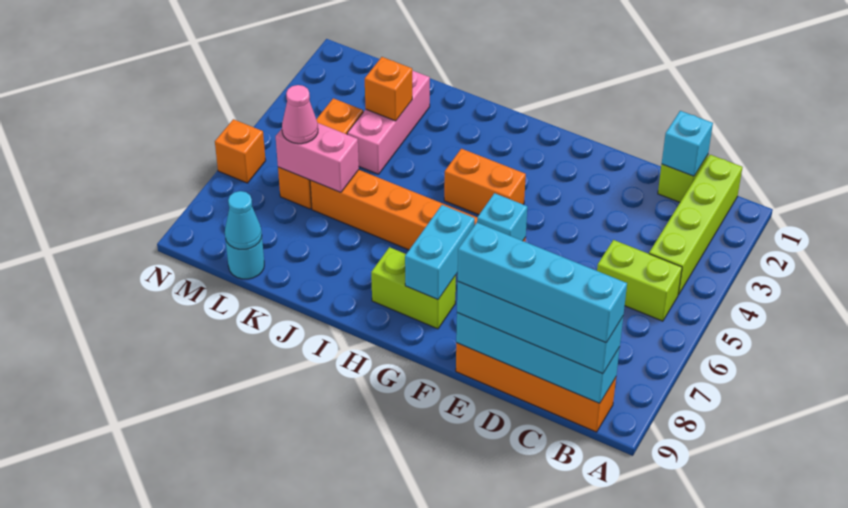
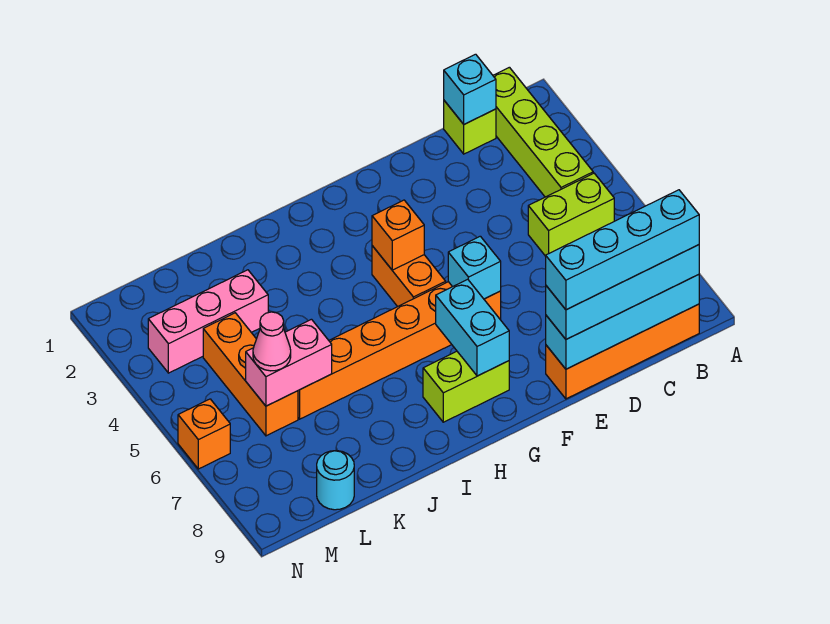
orange brick G4:H4 level 1 -> orange brick G4:G5 level 1
pink brick K2:K4 level 1 -> pink brick K3:M3 level 1
orange brick K3 level 2 -> orange brick G4 level 2
cyan cone L9 level 2 -> none

